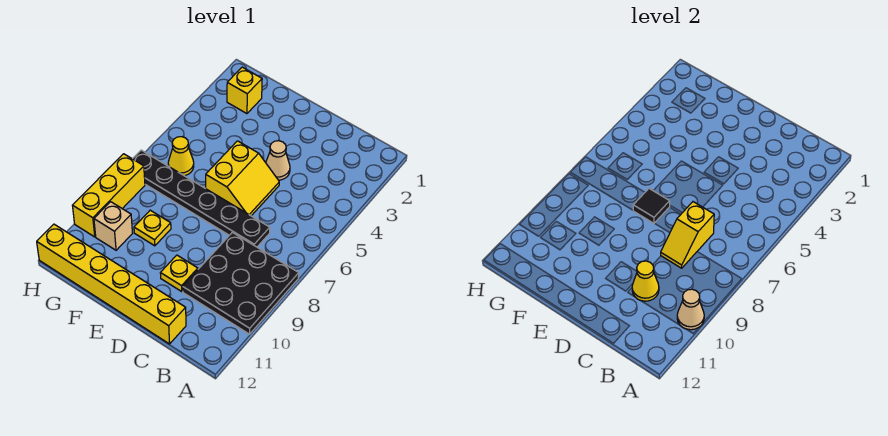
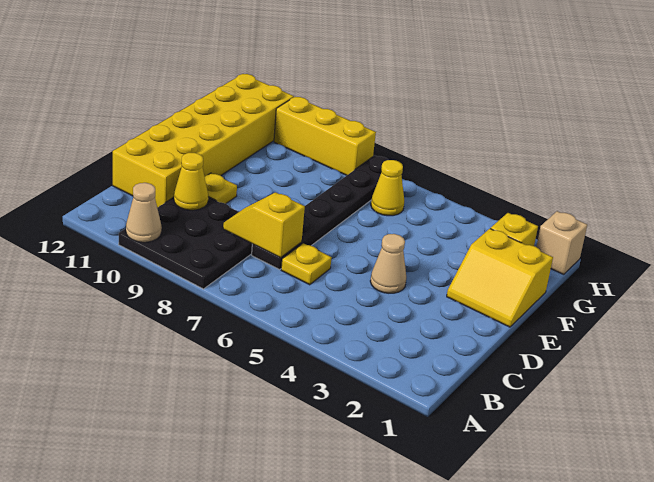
yellow brick C12:H12 level 1 -> yellow brick C11:H12 level 1
yellow slope D5:E6 level 1 top E -> yellow slope E1:F2 level 1 top F
black tile E7 level 2 -> none
yellow plate F9 level 1 -> yellow plate C6 level 1
tan brick G10 level 1 -> tan brick H1 level 1

